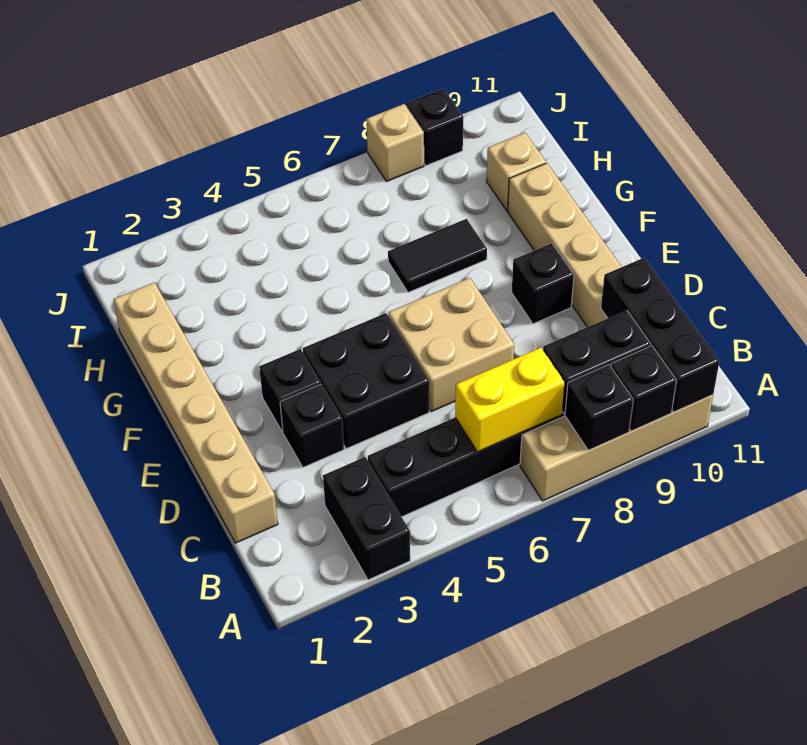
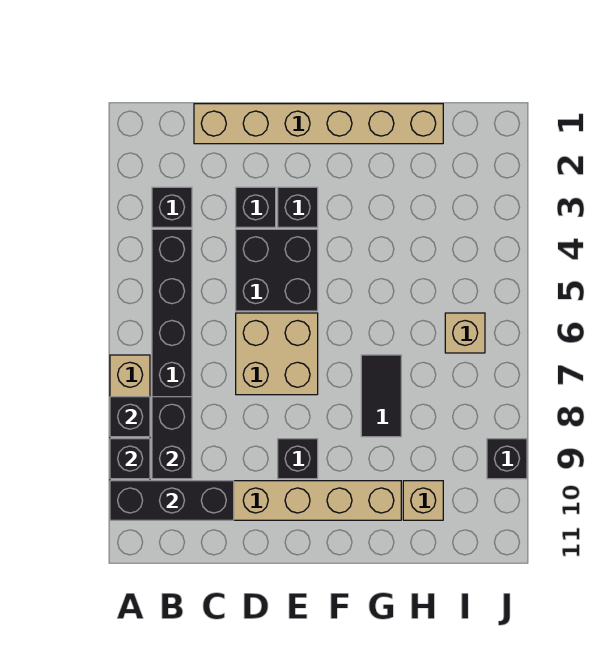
black brick A3:B3 level 1 -> black brick B3 level 1
yellow brick B6:B7 level 2 -> none
tan brick J8 level 1 -> tan brick I6 level 1

